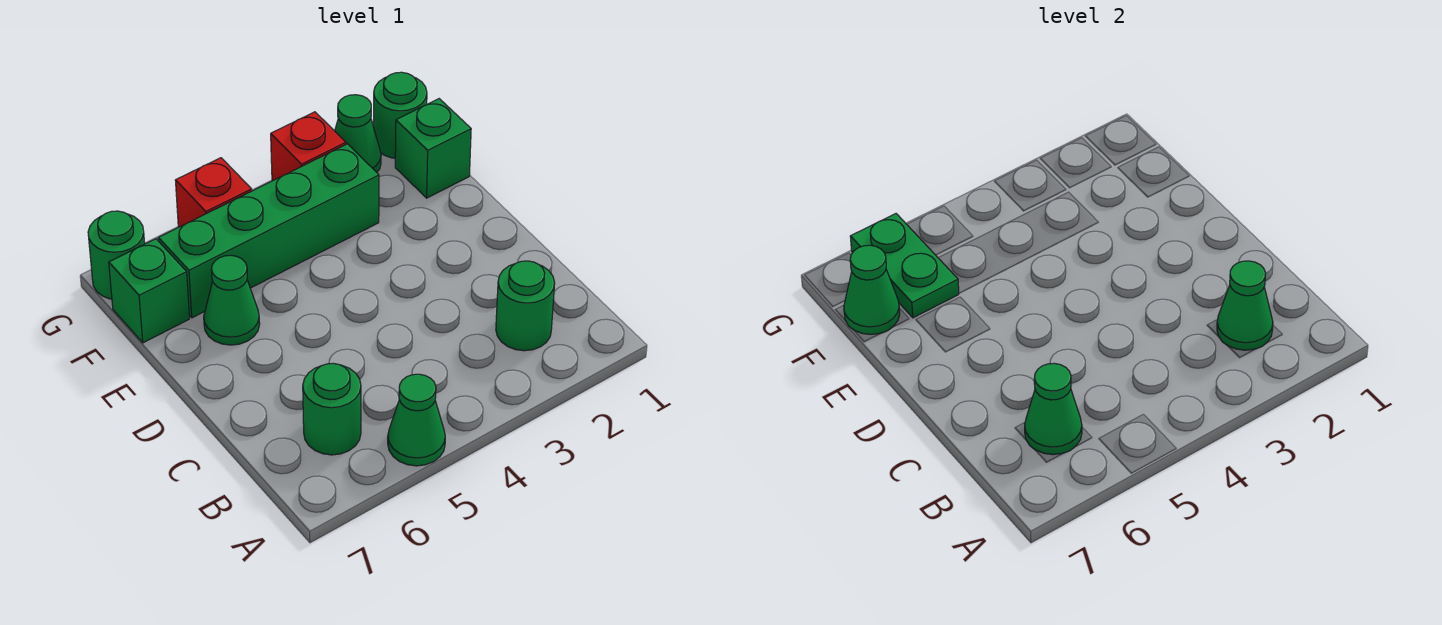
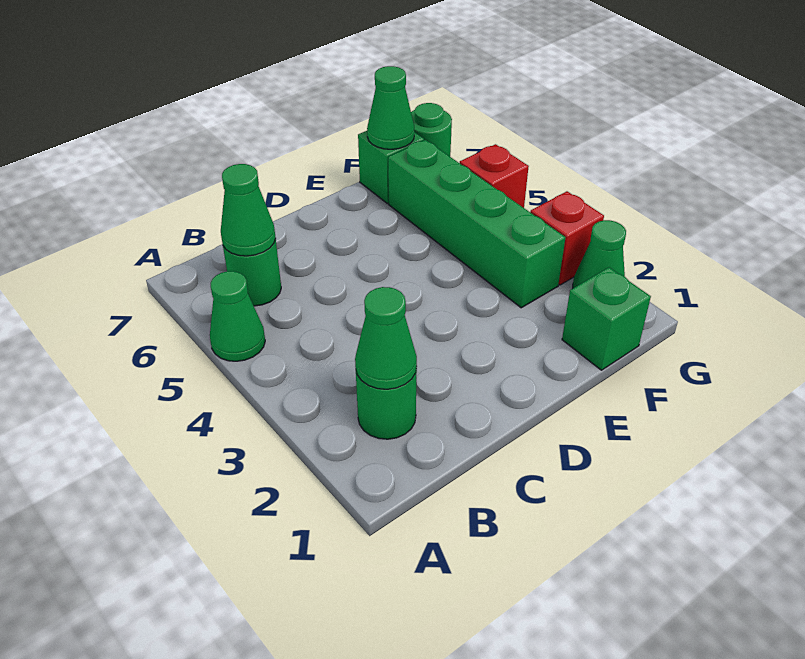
green cone E6 level 1 -> none
green plate F6:G6 level 2 -> none
green round brick G1 level 1 -> none

